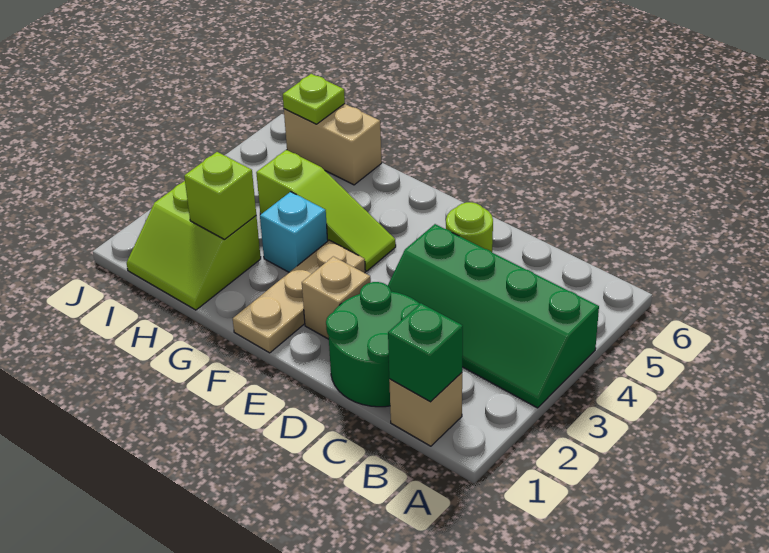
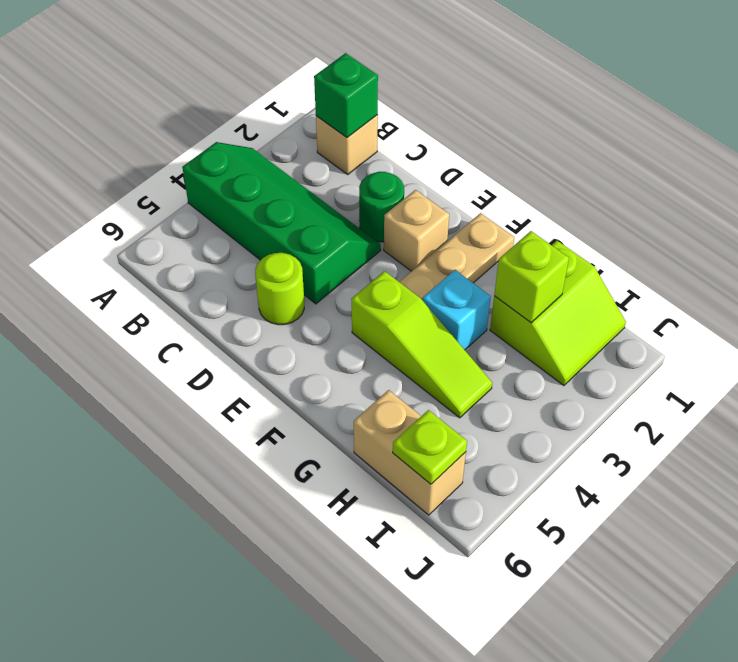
green round brick C1:D2 level 1 -> green round brick D2 level 1
lime slope F4:H4 level 1 top H -> lime slope F4:H4 level 1 top F
lime slope H1:I2 level 1 top 2 -> lime slope H1:I2 level 1 top H

